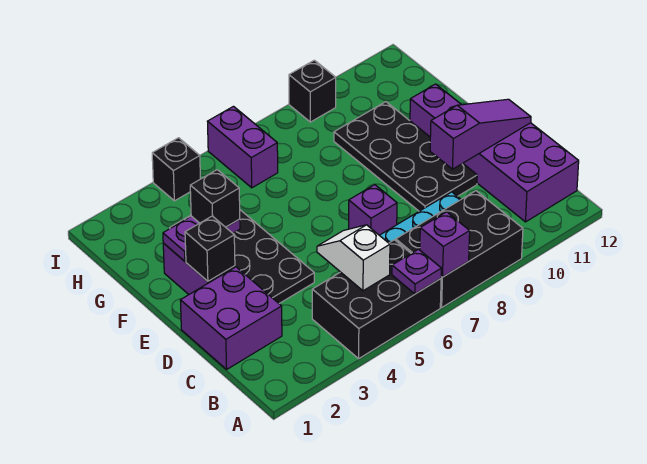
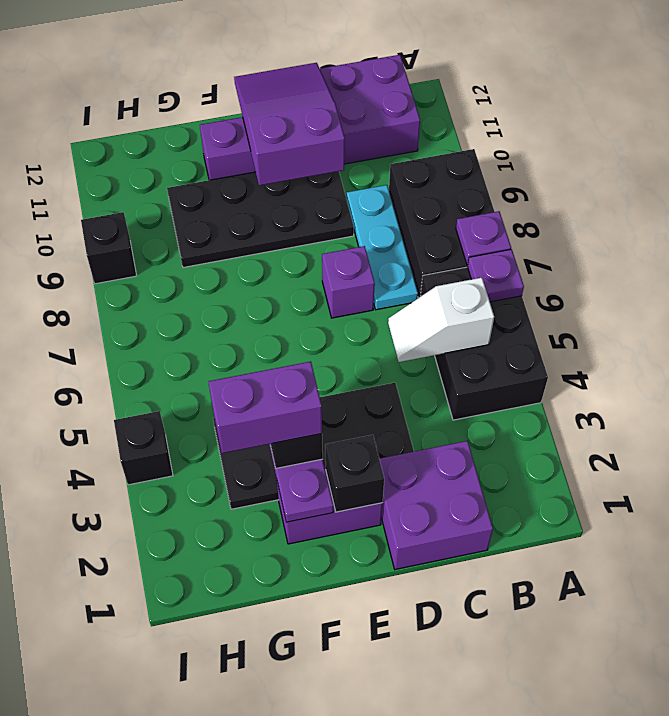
purple brick A7 level 2 -> purple plate A7 level 2
purple slope D10:D12 level 2 top 10 -> purple slope D10:E12 level 2 top 10
purple brick H6:I6 level 1 -> purple brick F3:G3 level 4

